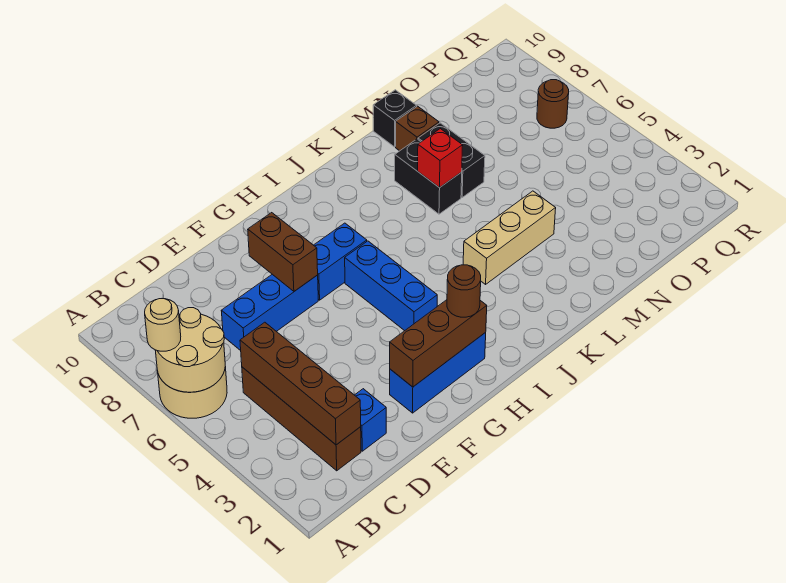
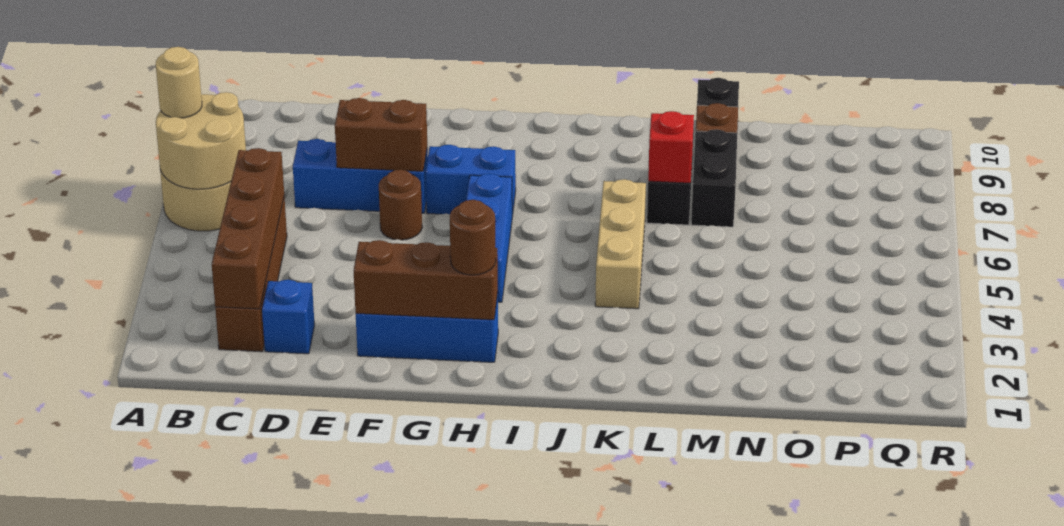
brown brick F7:F8 level 2 -> brown brick E7:F7 level 2
tan brick K4:M4 level 1 -> tan brick K4:K6 level 1
brown round brick Q7 level 1 -> brown round brick F6 level 1

